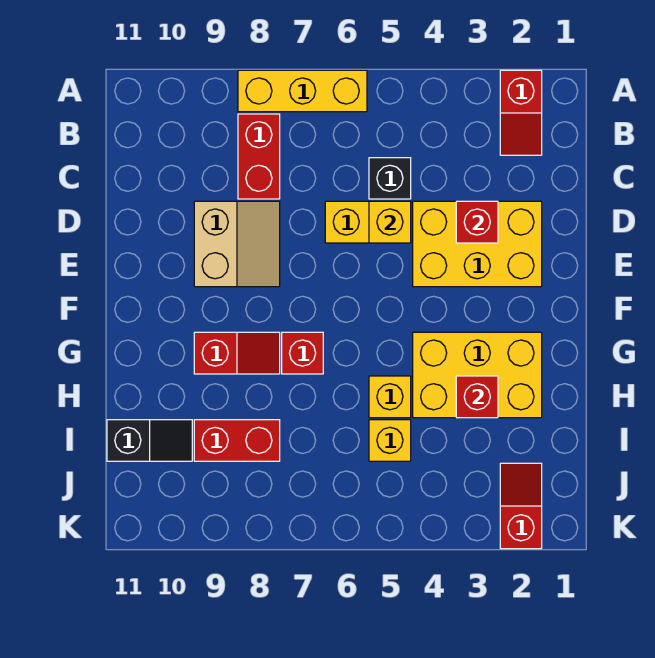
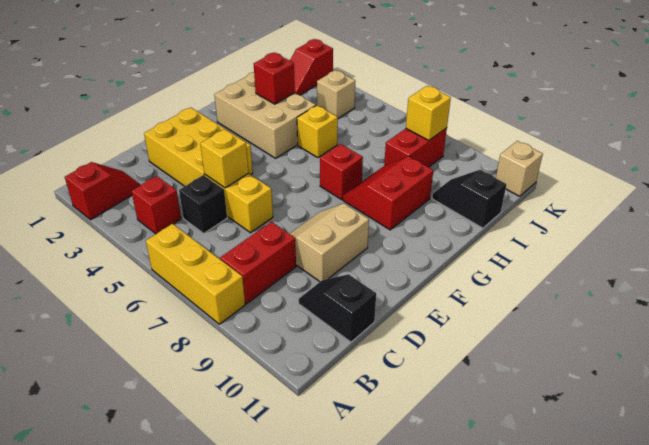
none -> black slope C10:C11 level 1 top 11
red brick D3 level 2 -> red brick B4 level 1
yellow brick G2:H4 level 1 -> tan brick G2:H4 level 1
red slope G8:G9 level 1 top 9 -> red slope G8:H9 level 1 top 9
yellow brick I5 level 1 -> yellow brick J8 level 2
red brick I8:I9 level 1 -> red brick I8:J8 level 1
none -> tan brick J4 level 1
none -> tan brick K11 level 1

